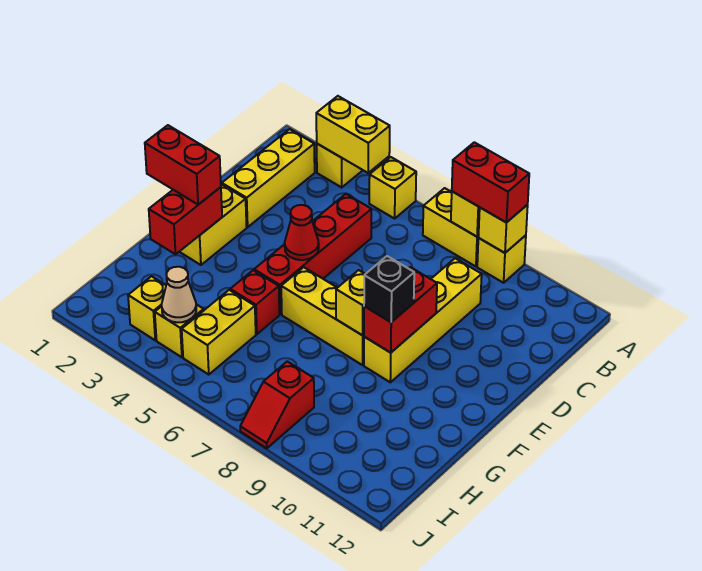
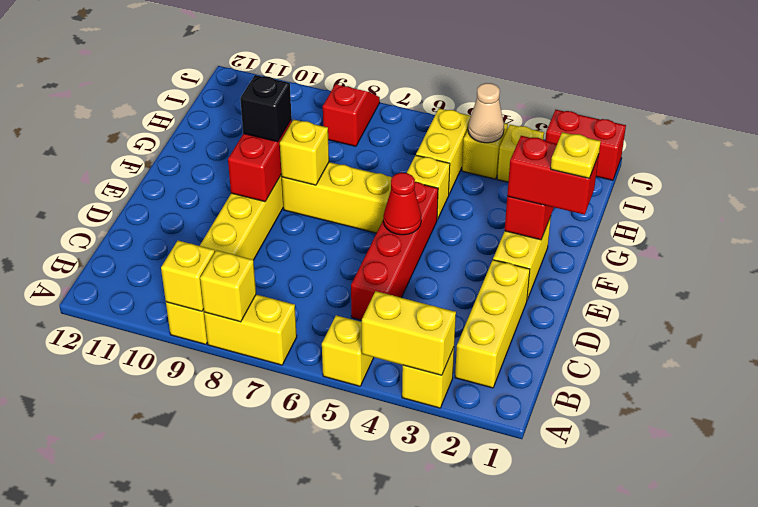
red brick A8:A9 level 3 -> red brick J1:J2 level 1
none -> yellow plate F1 level 4
red brick G5 level 1 -> yellow brick G5 level 1

